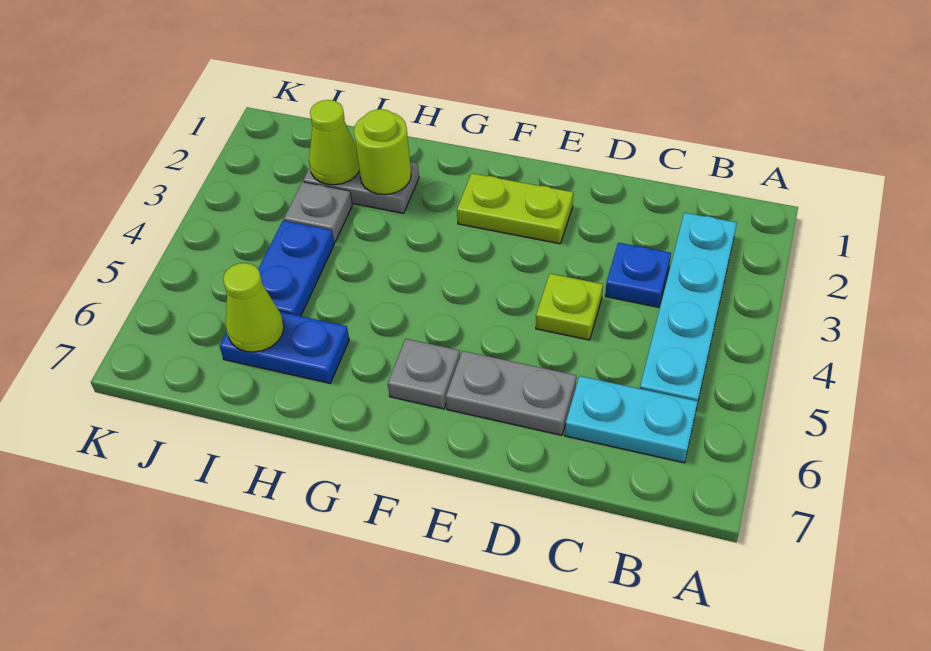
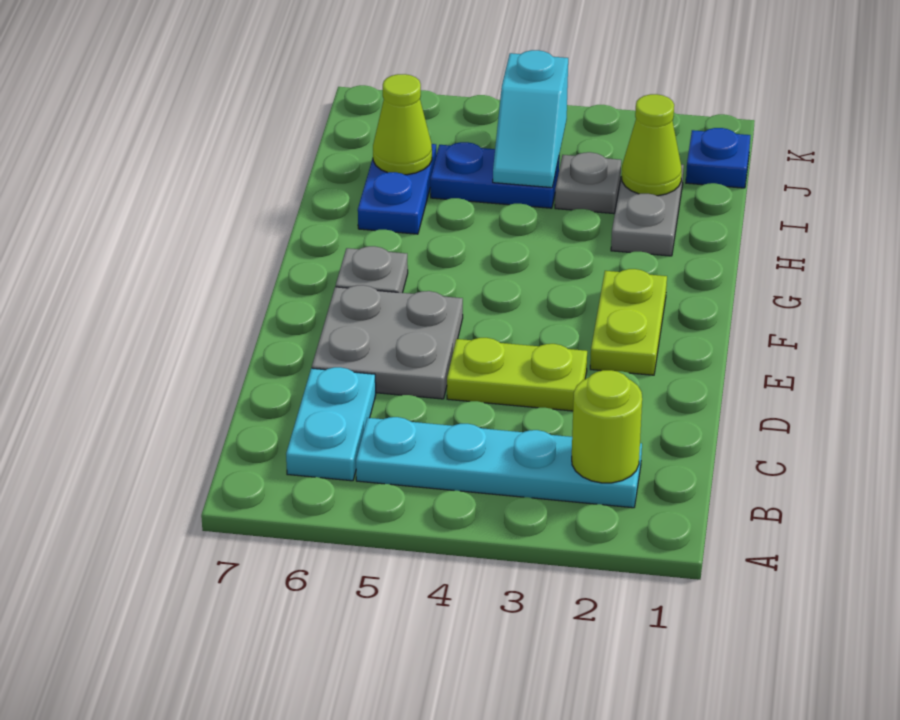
blue plate C3 level 1 -> blue plate J1 level 1
lime plate D4 level 1 -> lime plate D3:D4 level 1
grey plate D6:E6 level 1 -> grey plate D5:E6 level 1
lime round brick H2 level 2 -> lime round brick B2 level 2
none -> cyan slope I4:J4 level 2 top J

